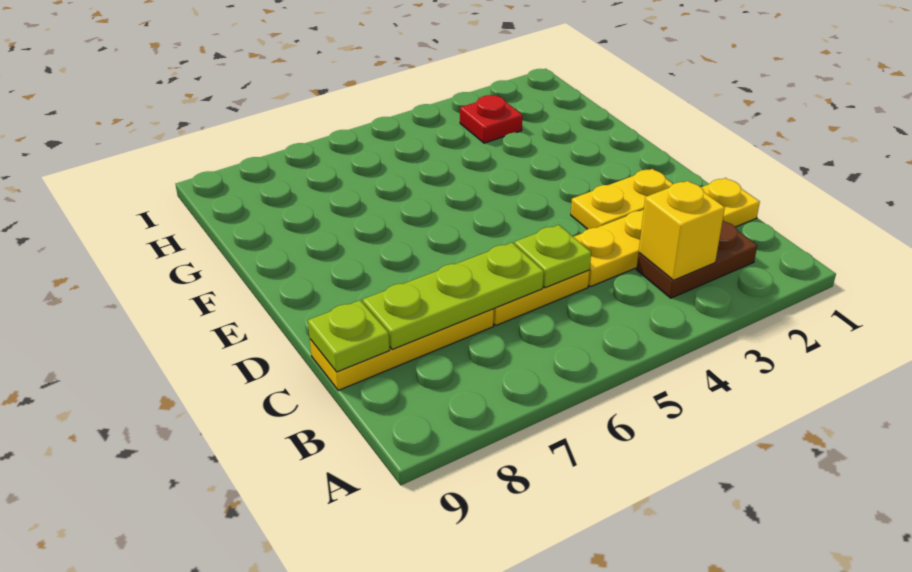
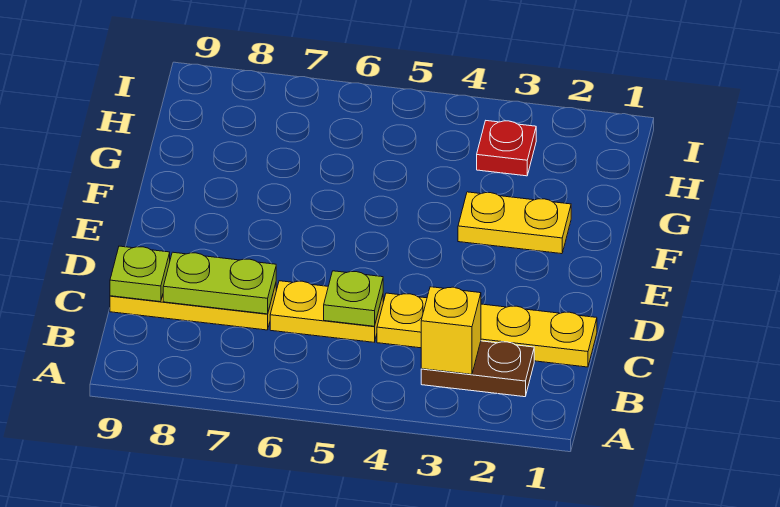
lime plate C6:C8 level 2 -> lime plate C7:C8 level 2
yellow plate D2:D3 level 1 -> yellow plate F2:F3 level 1

